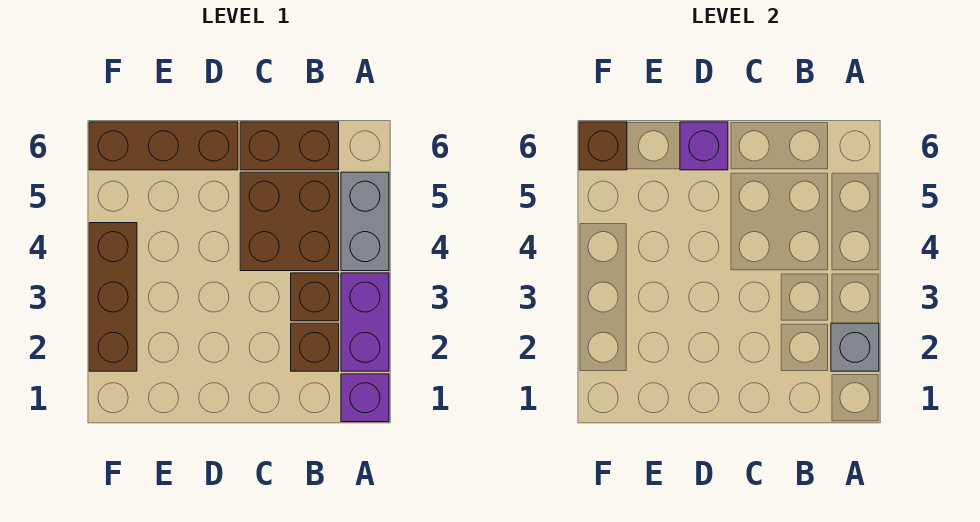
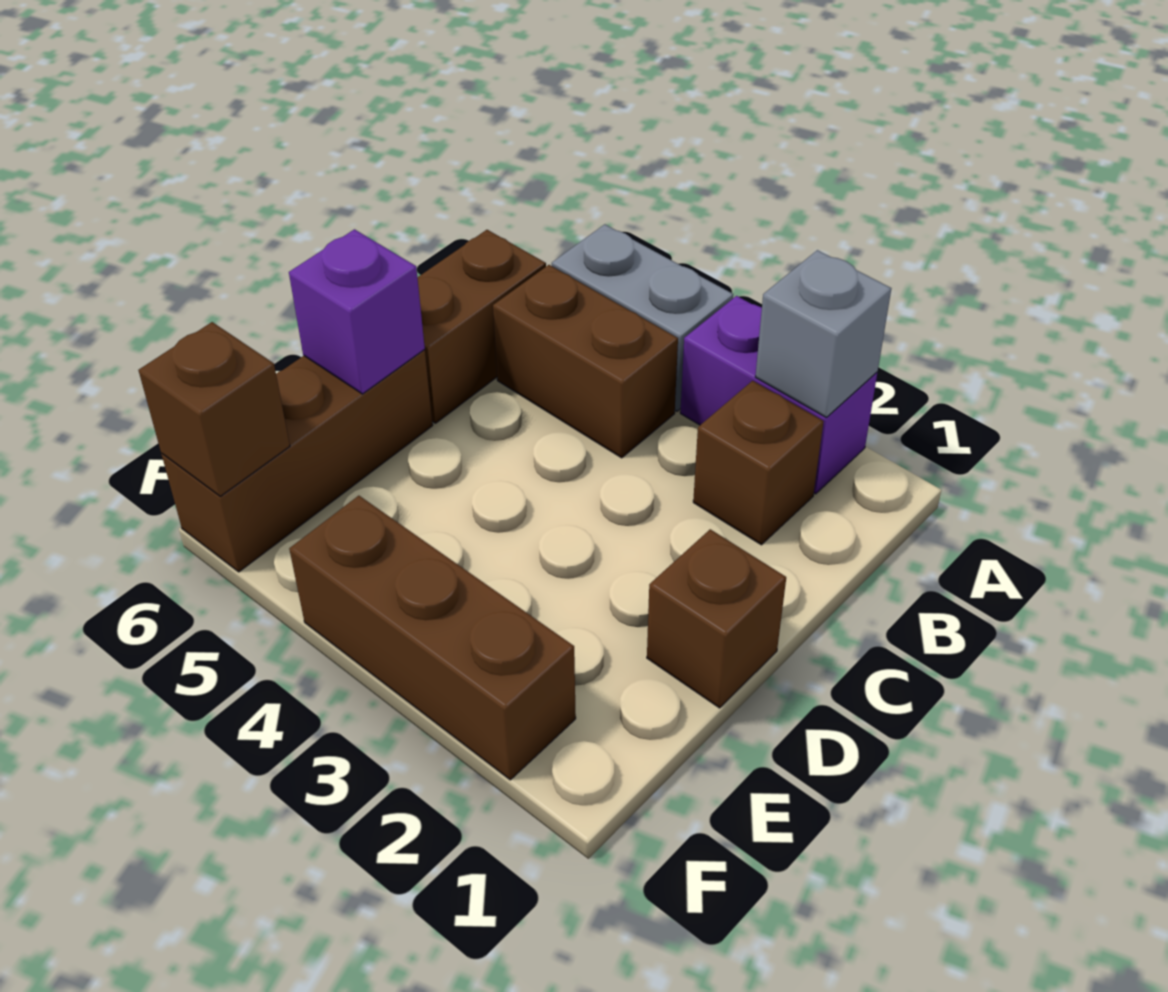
purple brick A1 level 1 -> none
brown brick B3 level 1 -> brown brick D1 level 1
brown brick B4:C5 level 1 -> brown brick B4:B5 level 1

